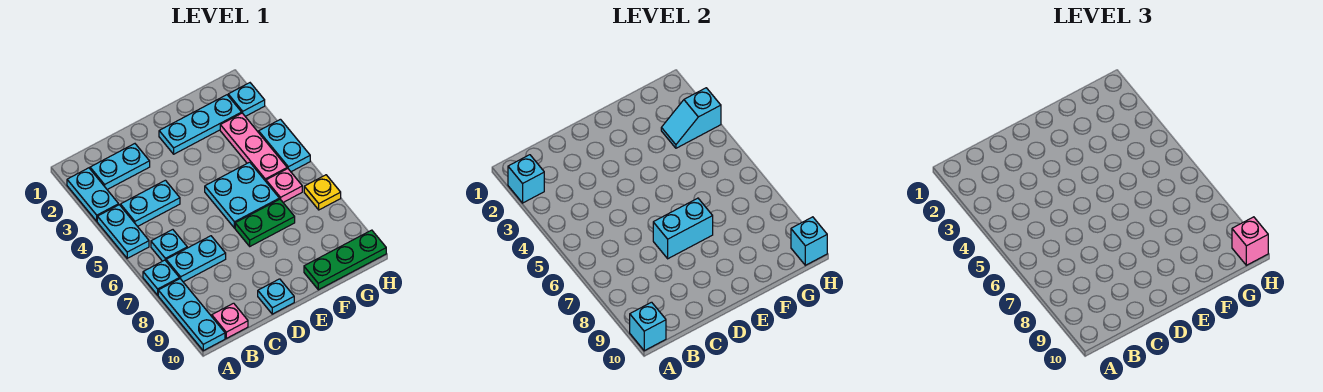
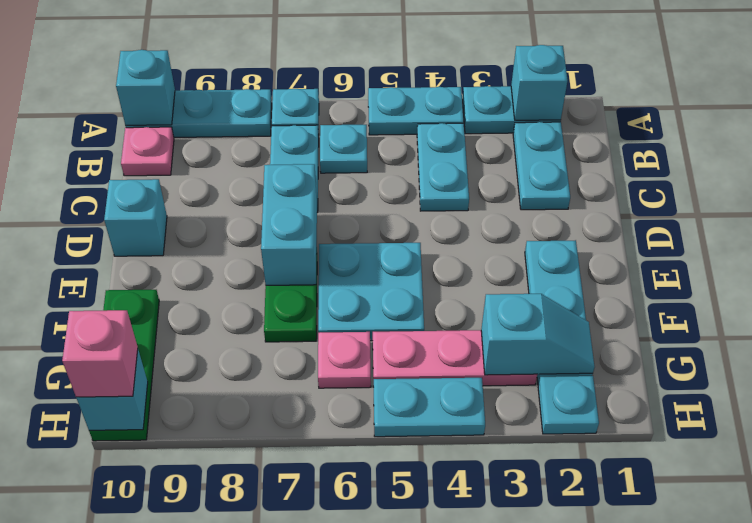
cyan plate D10 level 1 -> cyan brick D10 level 1
cyan slope G3:H3 level 2 top H -> cyan slope G2:G3 level 2 top 3
yellow plate H7 level 1 -> none

